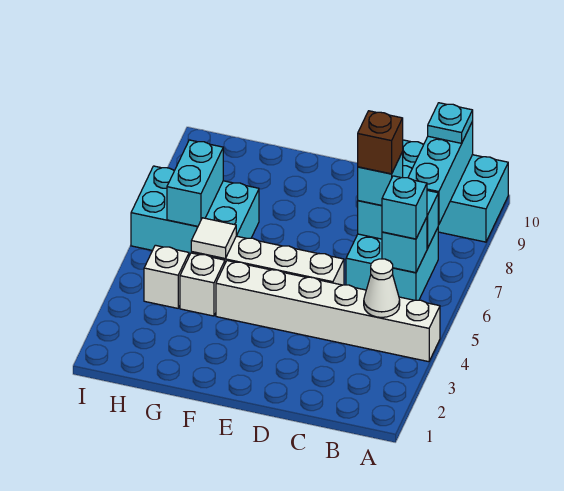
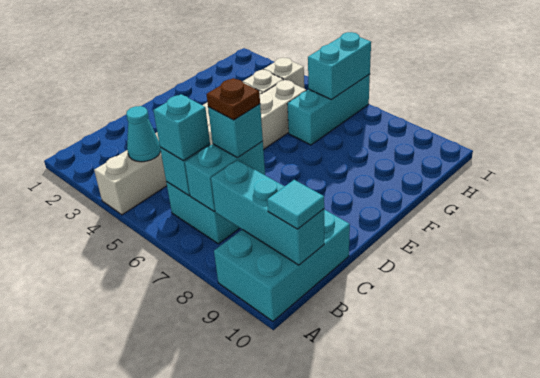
white cone B4 level 2 -> cyan cone B4 level 2
cyan plate B10 level 3 -> cyan tile B10 level 3
brown brick C7 level 4 -> brown plate C7 level 4
white tile G5 level 2 -> none
cyan brick G6:I7 level 1 -> cyan brick G6:I6 level 1
cyan brick H6:H7 level 2 -> cyan brick H6:I6 level 2

